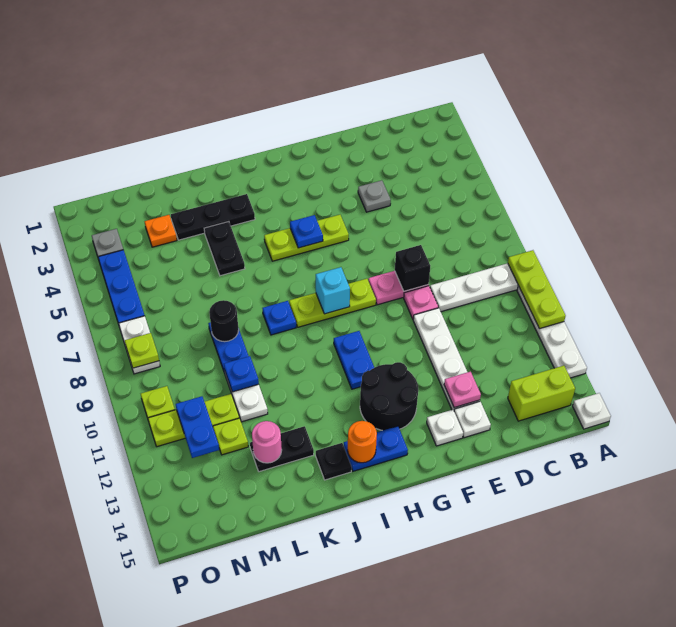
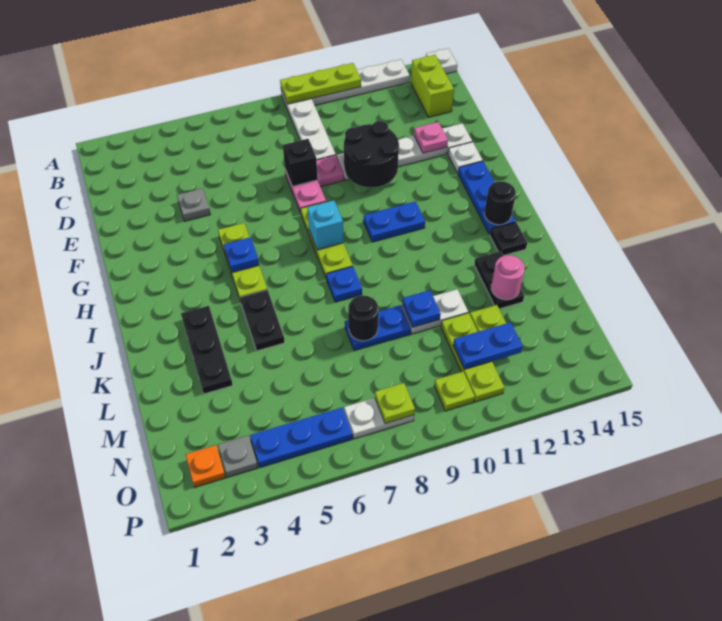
black round brick G12:H13 level 1 -> black round brick E10:F11 level 2
blue plate H14:I14 level 1 -> blue plate G14:I14 level 1
orange round brick I14 level 2 -> black round brick I14 level 2
black plate K4:K5 level 1 -> black plate J5:K5 level 1
orange plate M3 level 1 -> orange plate O2 level 1

